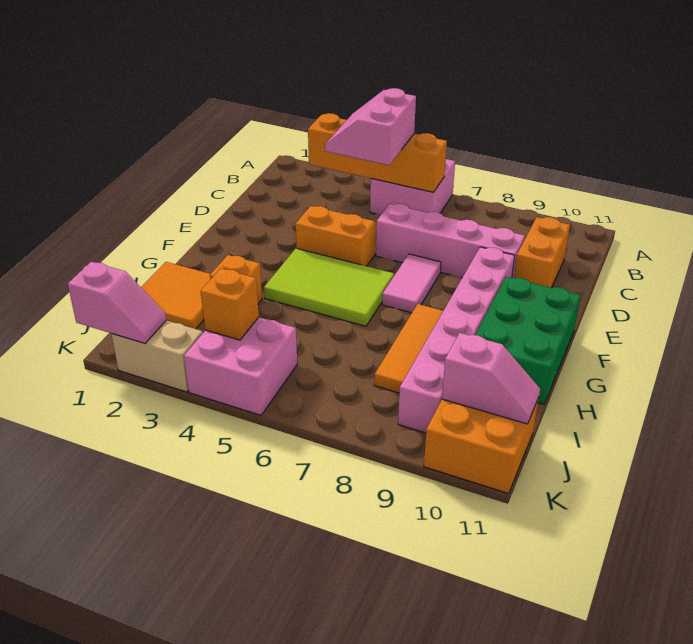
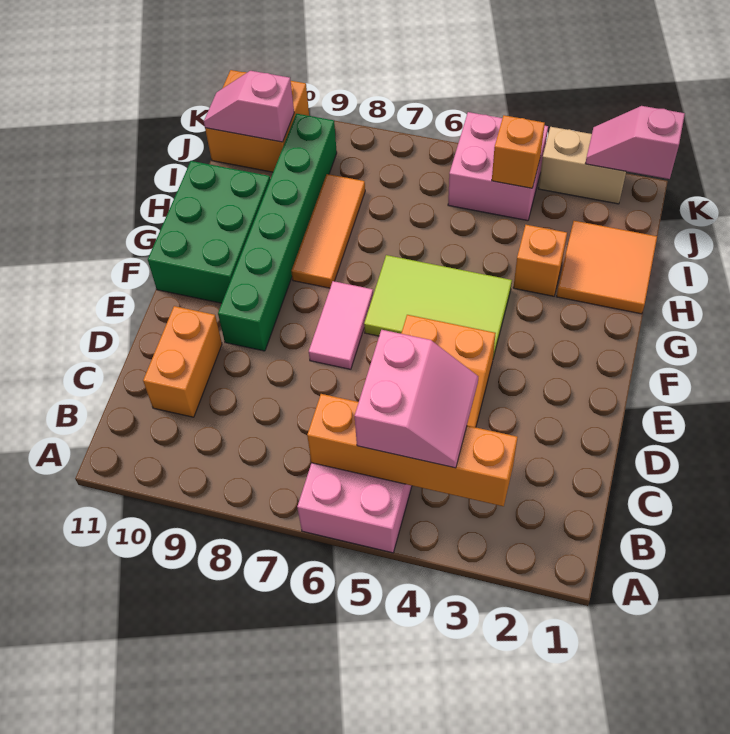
pink brick D6:D9 level 1 -> none
pink brick E9:J9 level 1 -> green brick E9:J9 level 1

